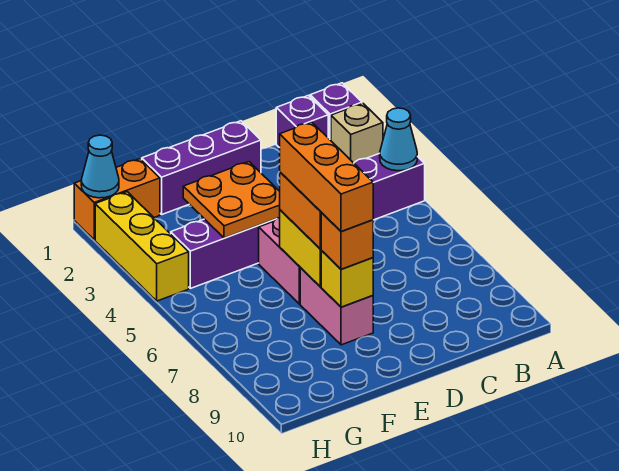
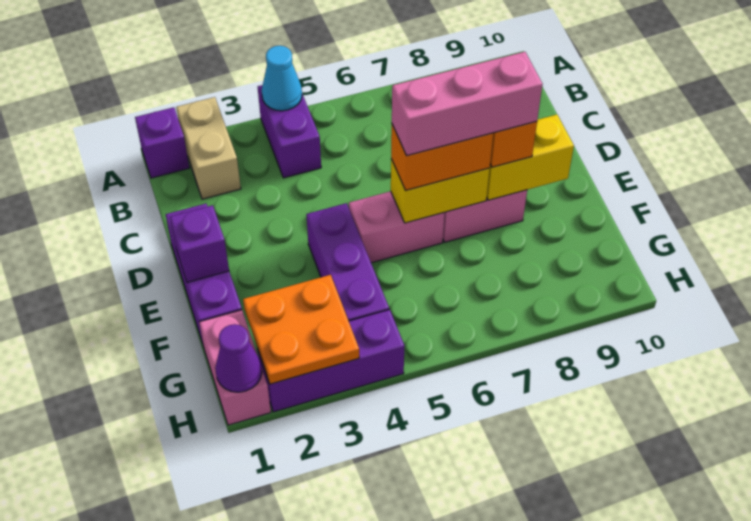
tan brick A2 level 1 -> tan brick A2:B2 level 1
purple brick B1 level 1 -> purple brick E1 level 2
orange plate E3:F4 level 2 -> orange plate G2:H3 level 2
orange brick E6:E8 level 4 -> pink brick E6:E8 level 4
yellow brick E8 level 2 -> yellow brick E8:E9 level 2
orange brick G1:H1 level 1 -> pink brick G1:H1 level 1
cyan cone H1 level 2 -> purple cone H1 level 2
yellow brick H2:H4 level 1 -> purple brick H2:H4 level 1

